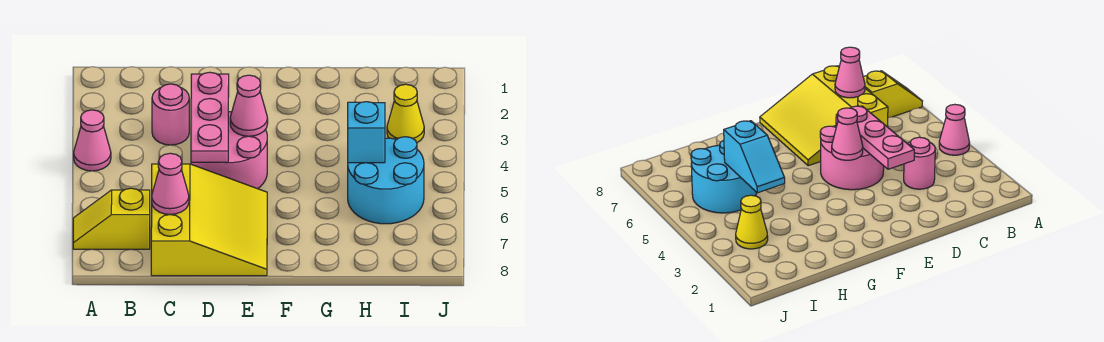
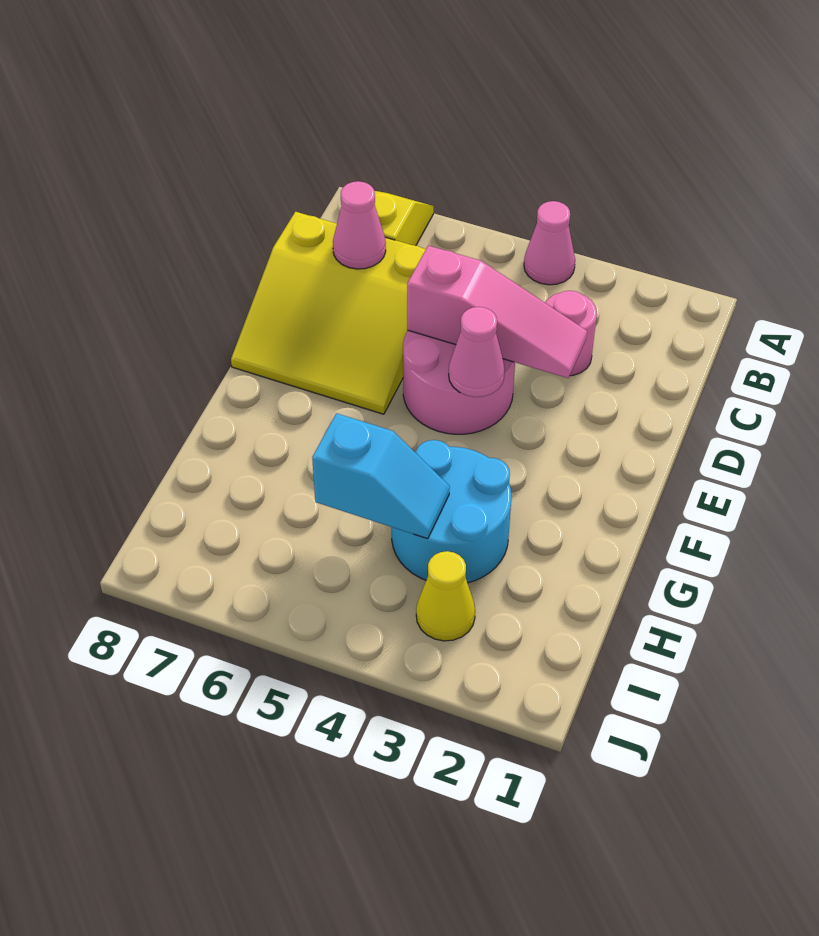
pink plate D3:D5 level 2 -> pink slope D3:D5 level 2 top 5
cyan round brick H5:I6 level 1 -> cyan round brick G3:H4 level 1

